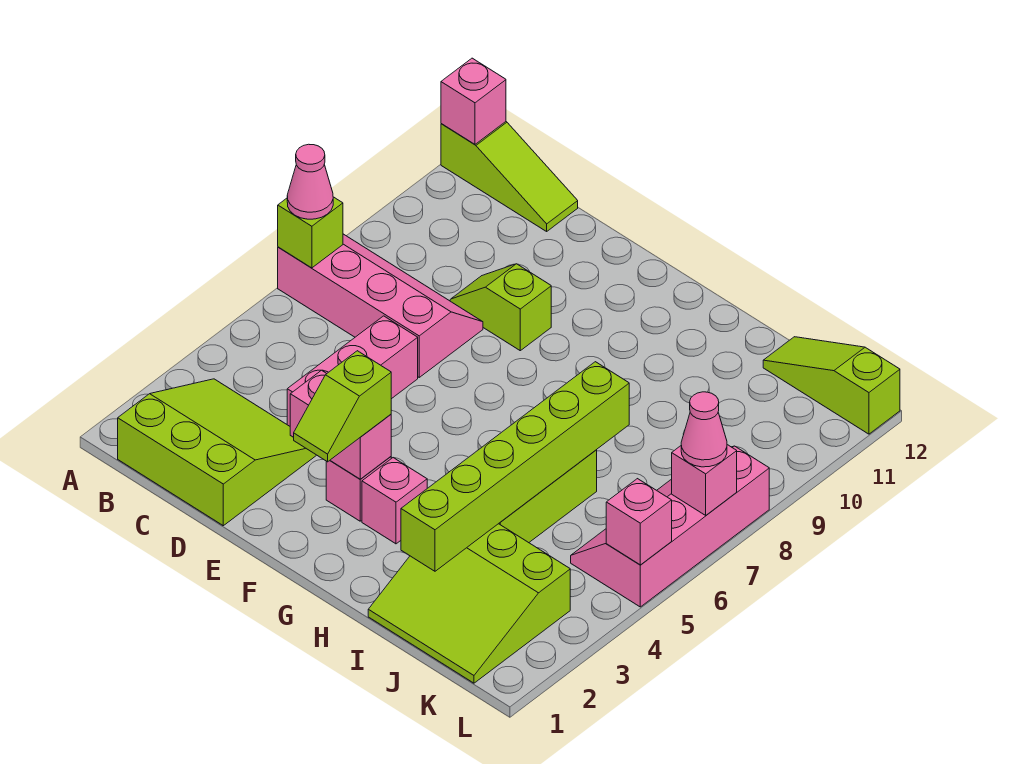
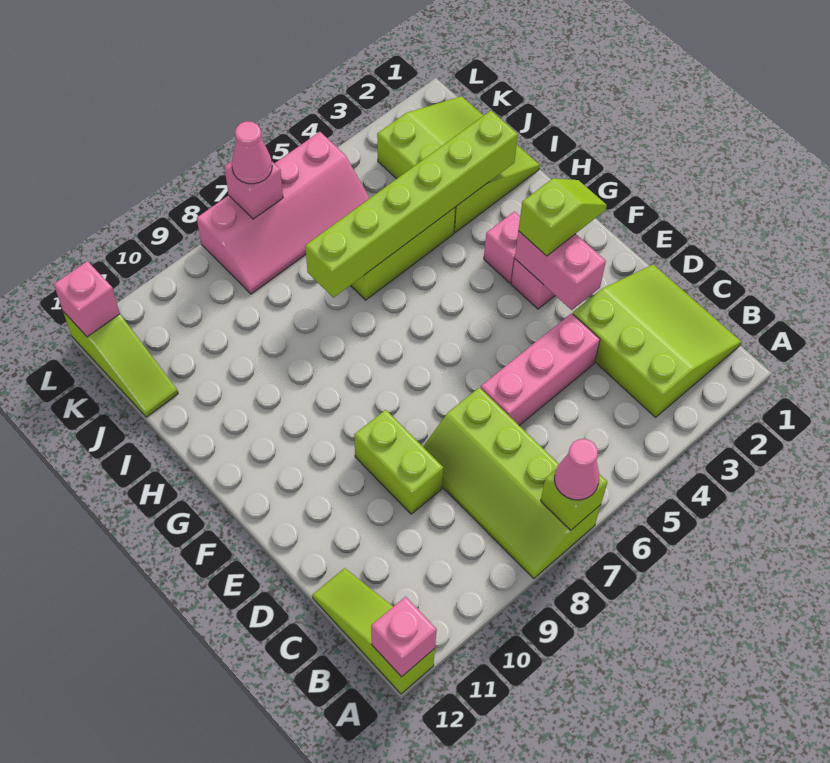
pink slope A7:D8 level 1 top 7 -> lime slope A7:D8 level 1 top 7
lime slope B1:D3 level 1 top 1 -> lime slope B1:D3 level 1 top 3
lime slope D9:E9 level 1 top E -> lime brick D9:E9 level 1
pink brick L5 level 2 -> pink brick L12 level 2

